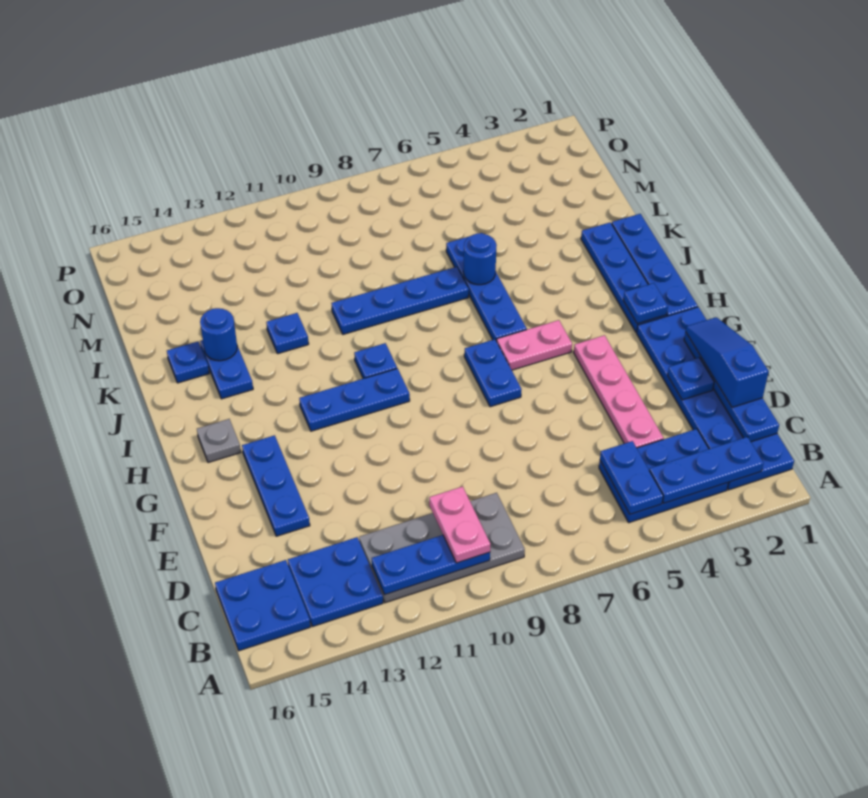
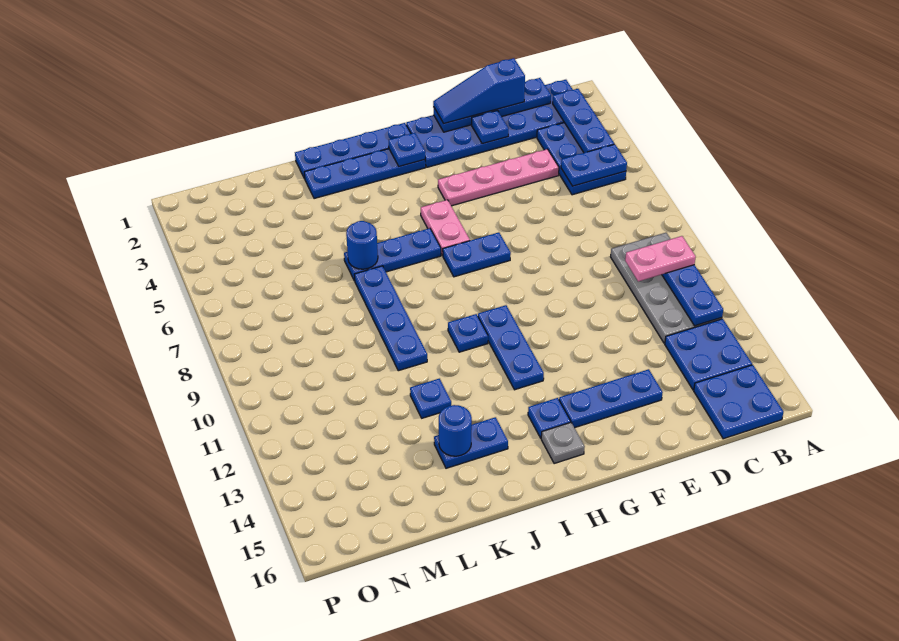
blue plate I6:L6 level 1 -> blue plate I6:K6 level 1
blue plate K15 level 1 -> blue plate H14 level 1

